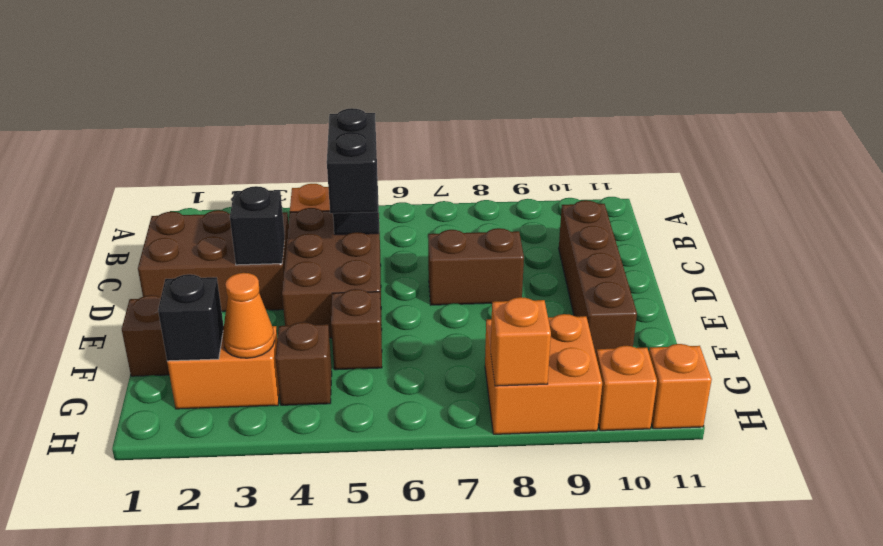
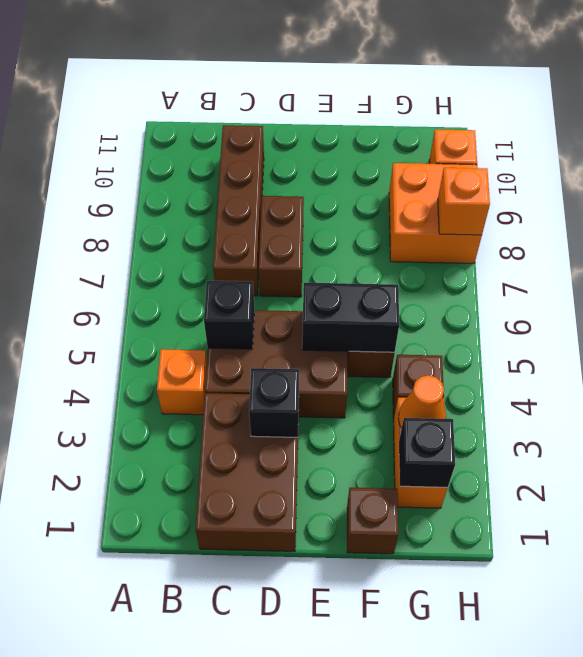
black brick C5:D5 level 3 -> black brick E5:F5 level 2
brown brick C10:F10 level 1 -> brown brick C7:C10 level 1
orange brick H11 level 1 -> none

